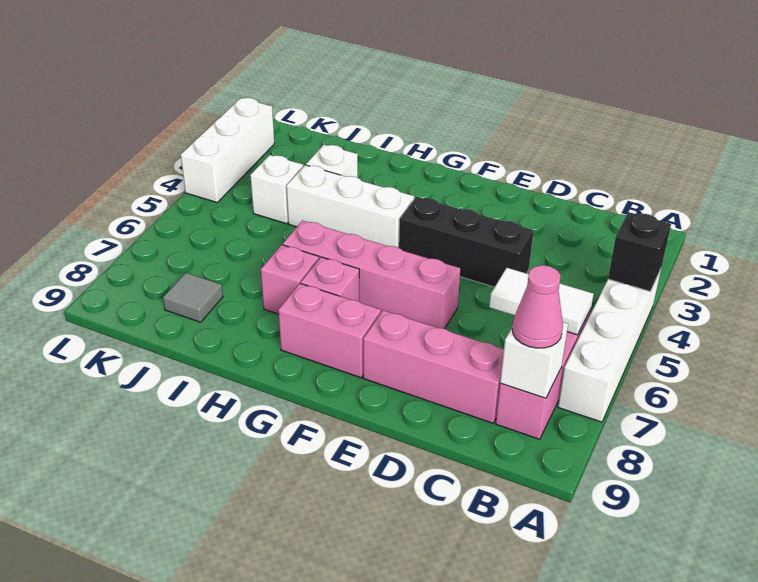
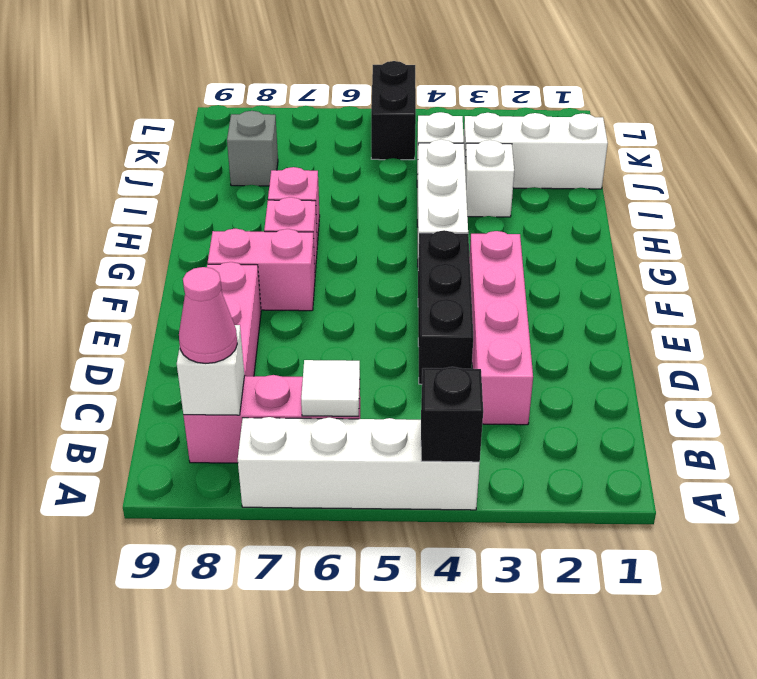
white tile B6:C6 level 2 -> white tile B6 level 2
pink brick E6:H6 level 1 -> pink brick C3:F3 level 1
pink brick F8:G8 level 1 -> pink brick F7:F8 level 1
grey tile J8 level 1 -> grey brick J8 level 1
none -> black brick K5:L5 level 1
white brick L2:L4 level 1 -> white brick J1:J3 level 1

